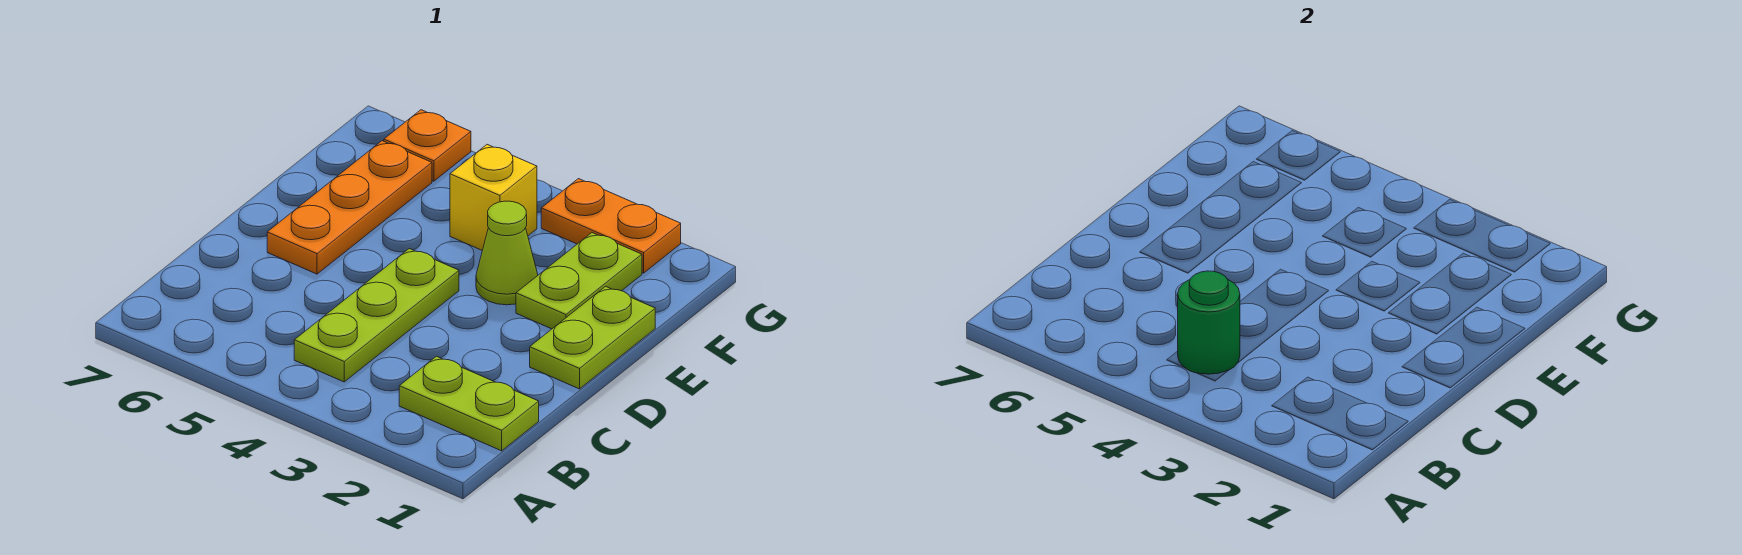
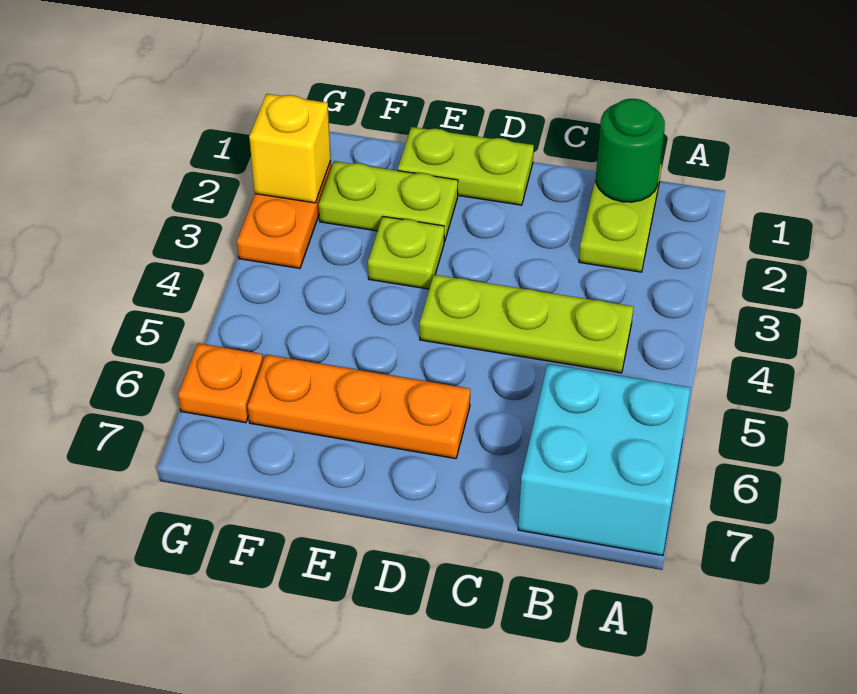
none -> cyan brick A6:B7 level 1
green round brick B4 level 2 -> green round brick B1 level 2
lime cone E3 level 1 -> lime plate E3 level 1
yellow brick F4 level 1 -> yellow brick G2 level 2

